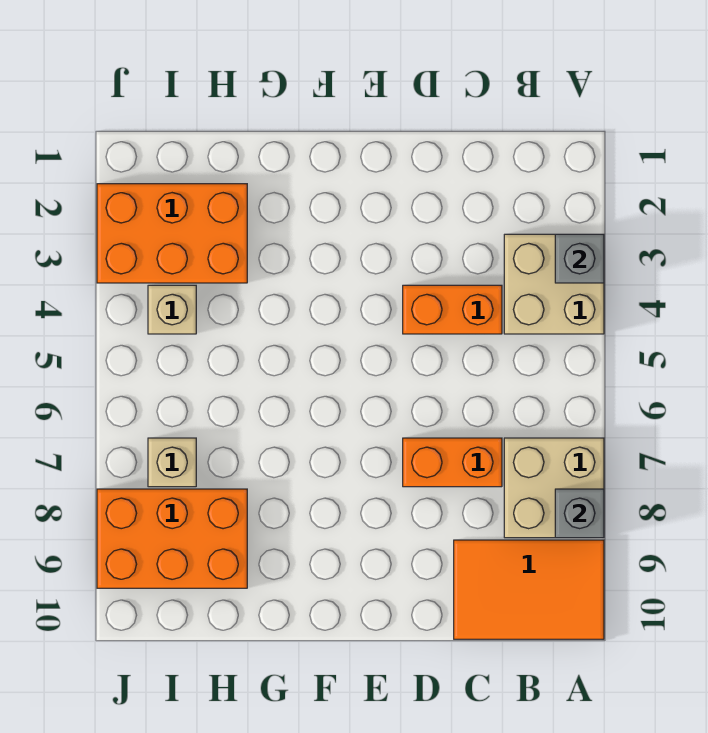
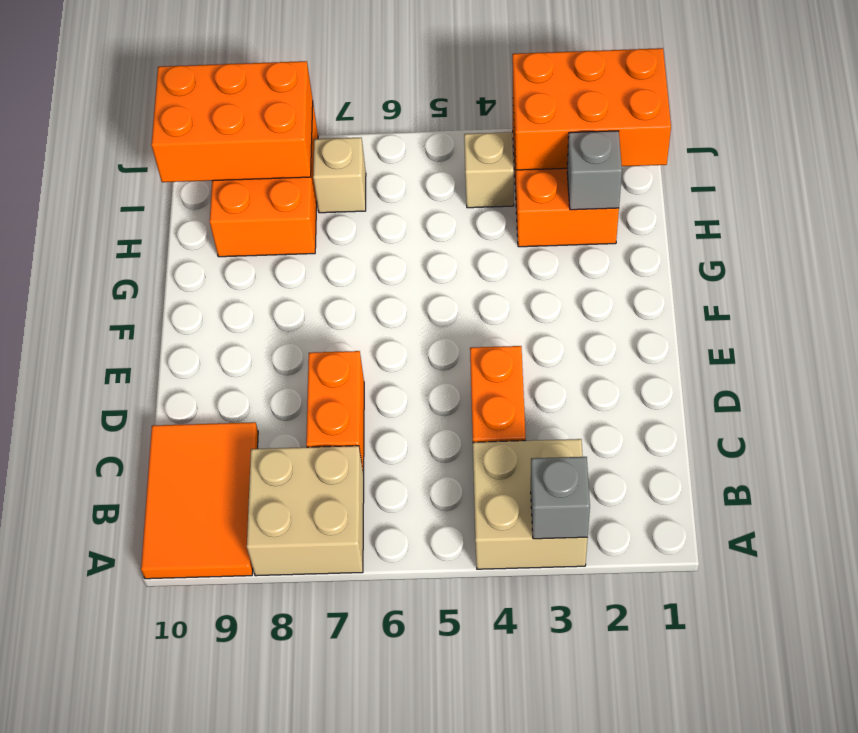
grey brick A8 level 2 -> grey brick H2 level 2
none -> orange brick I1:J3 level 2
none -> orange brick I8:J10 level 2

